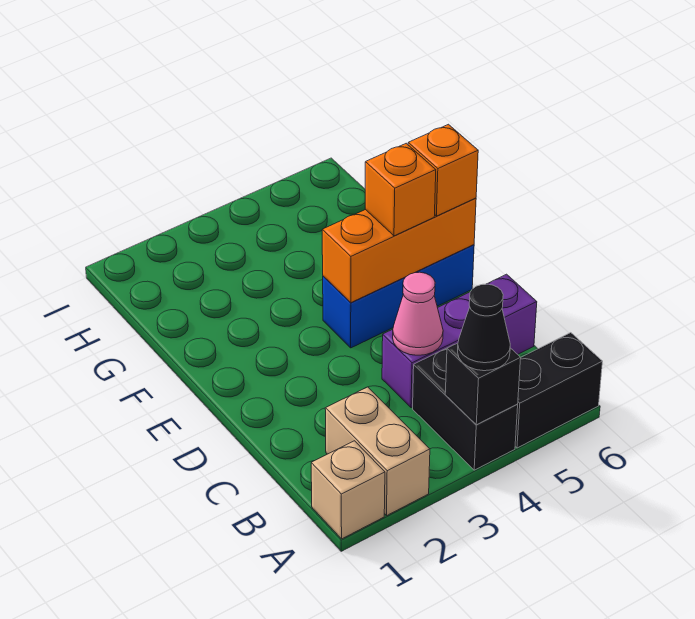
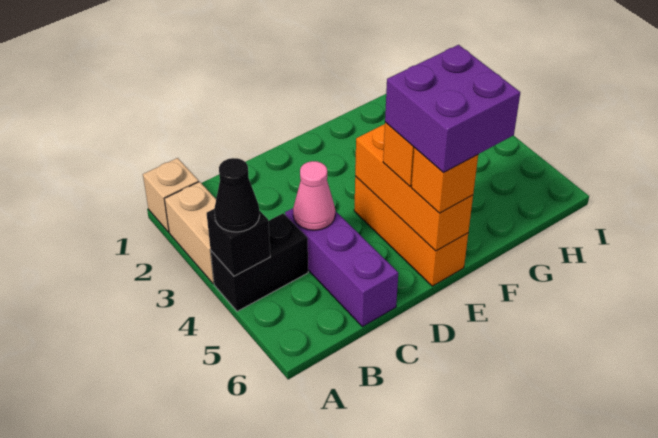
tan brick A2:B2 level 1 -> tan brick A2:A3 level 1
black brick A5:A6 level 1 -> none
blue brick E4:E6 level 1 -> orange brick E4:E6 level 1
none -> purple brick E5:F6 level 4

